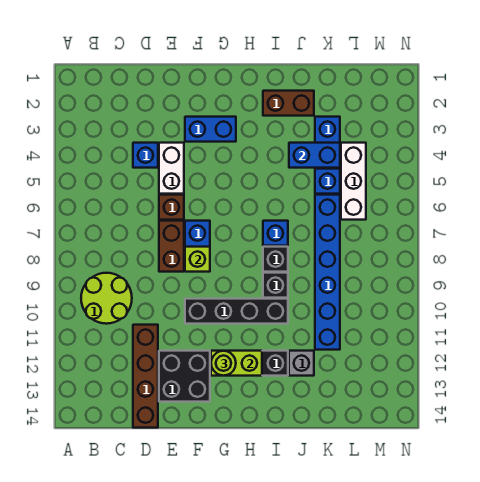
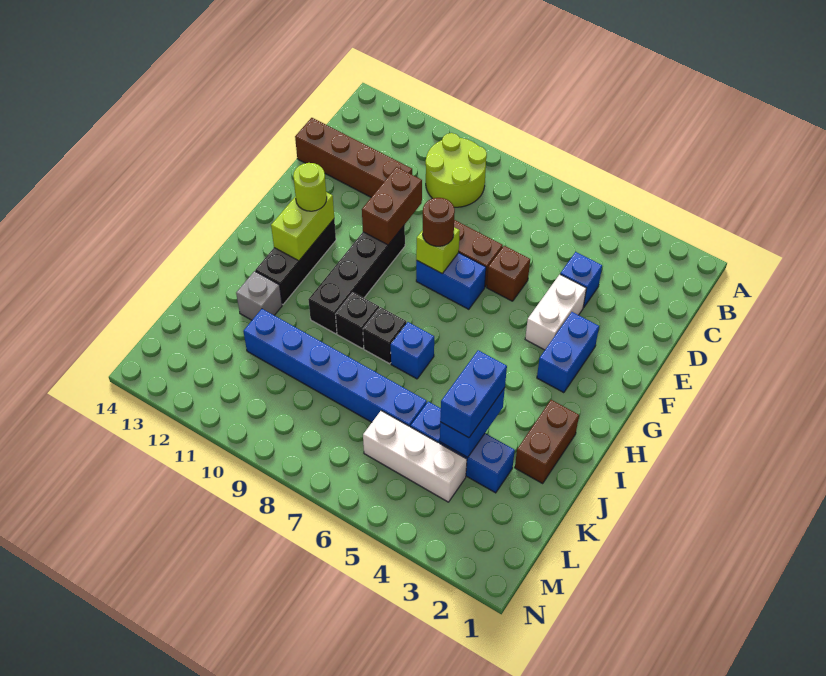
white brick E4:E5 level 1 -> white brick E4:F4 level 1
none -> brown brick E10:F10 level 2
black brick E12:F13 level 1 -> none
none -> brown round brick F8 level 3
none -> blue brick J4:K4 level 3

